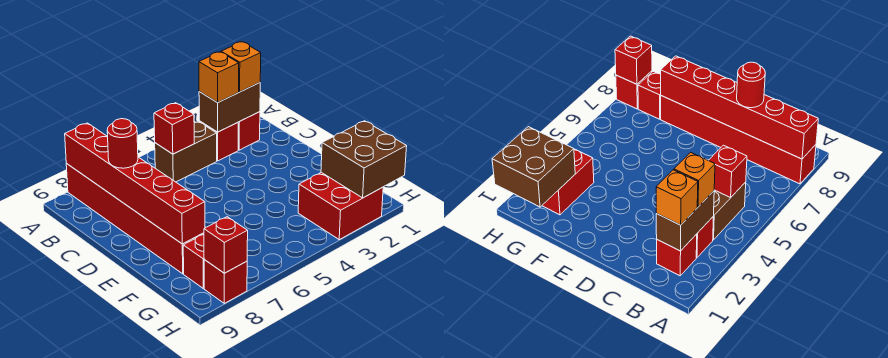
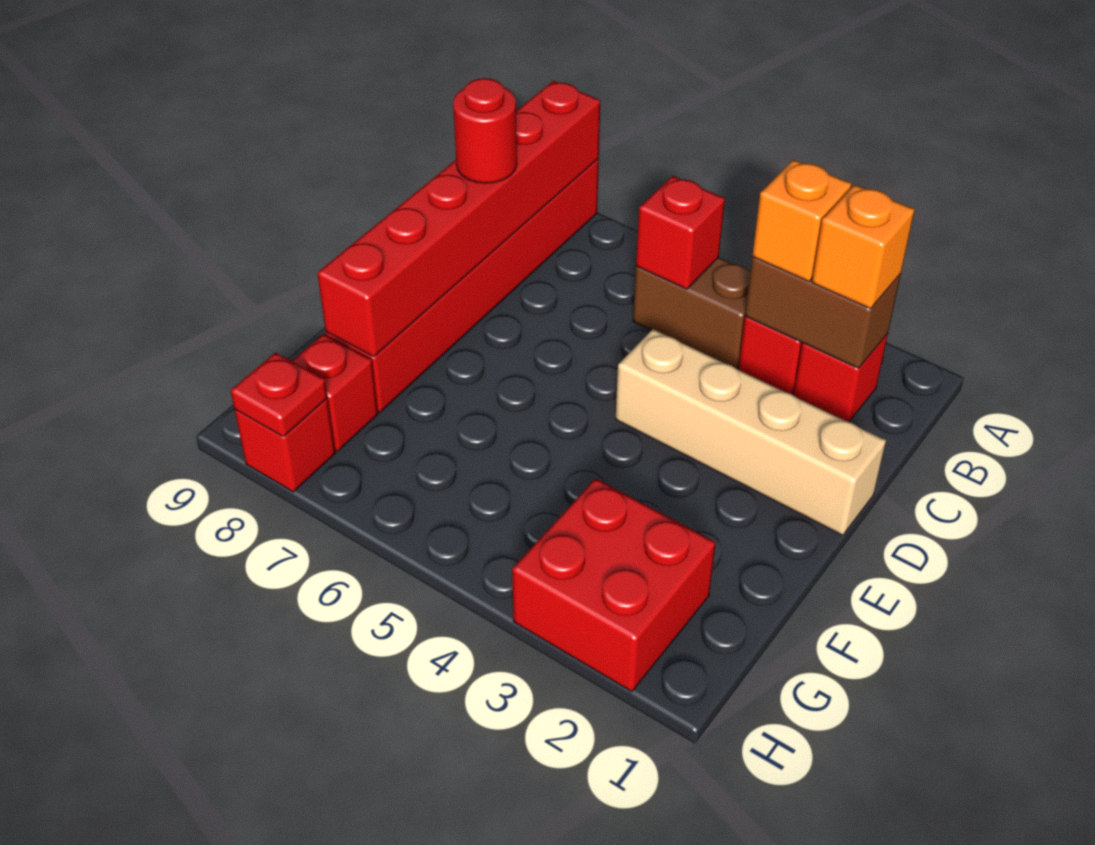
none -> tan brick D1:D4 level 1
brown brick G1:H2 level 2 -> none
red brick H8 level 2 -> red plate H8 level 2

